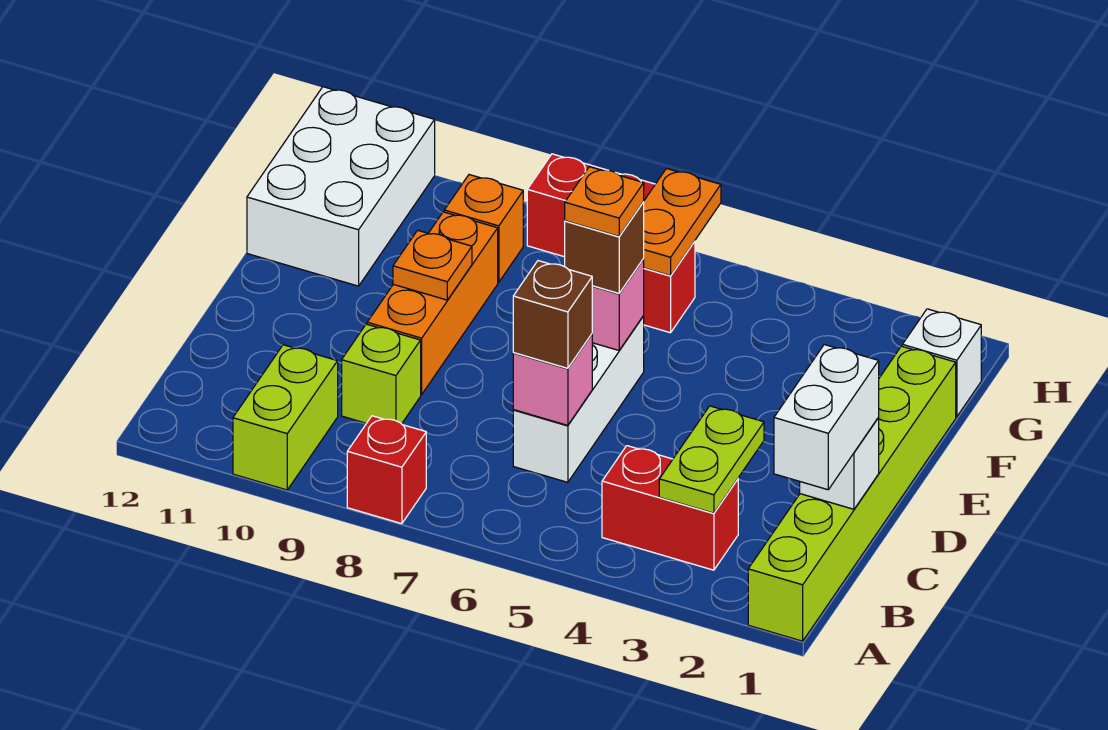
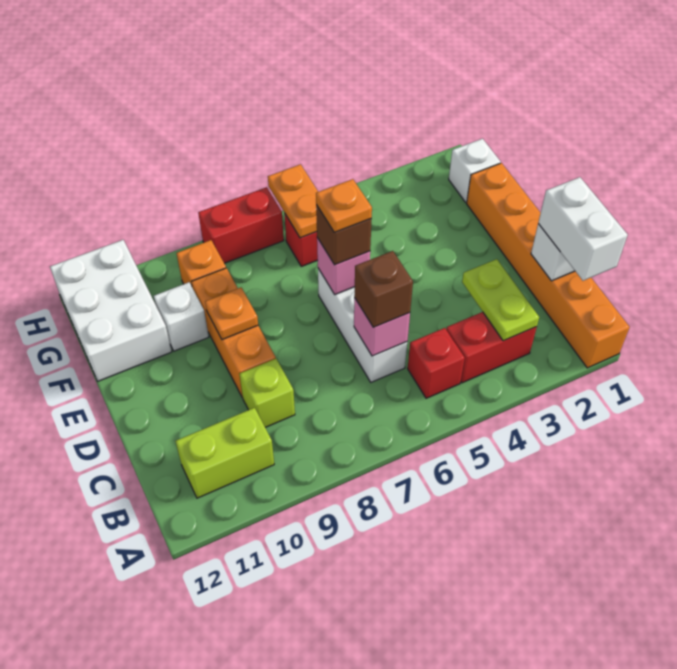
lime brick A1:F1 level 1 -> orange brick A1:F1 level 1
red brick A8 level 1 -> red brick B5 level 1
lime brick A10:B10 level 1 -> lime brick B10:B11 level 1
none -> white brick F10 level 1

